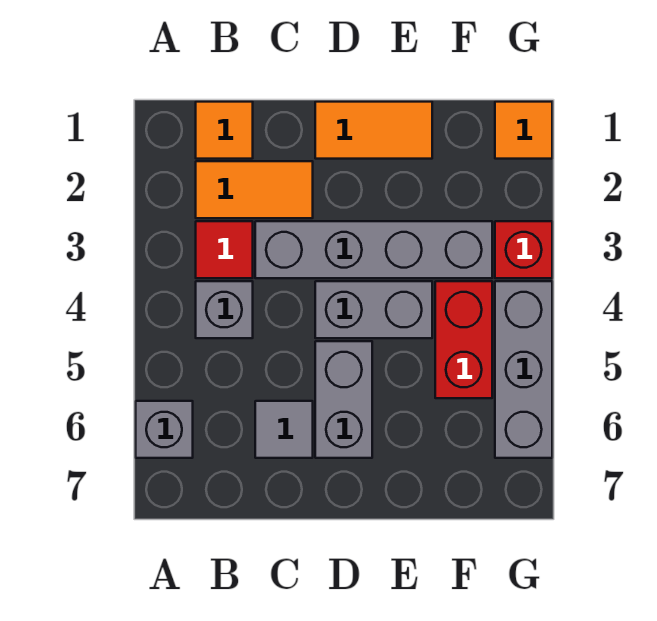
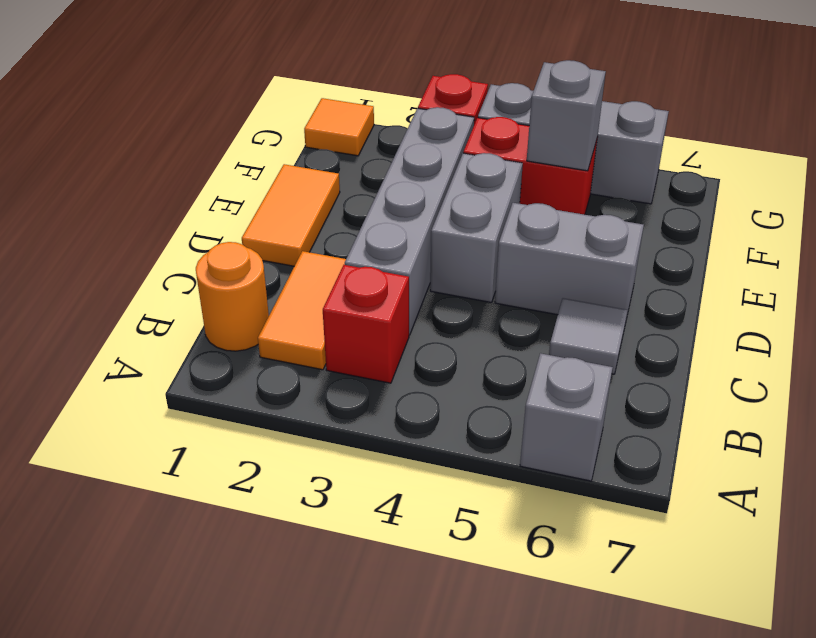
orange tile B1 level 1 -> orange round brick B1 level 1
red tile B3 level 1 -> red brick B3 level 1
grey brick B4 level 1 -> grey brick F5 level 2

